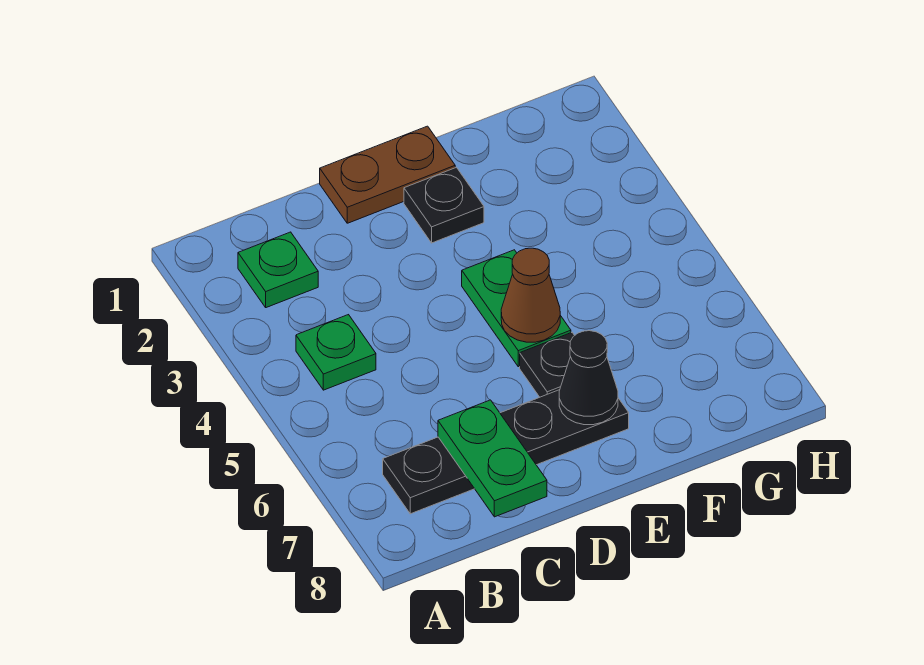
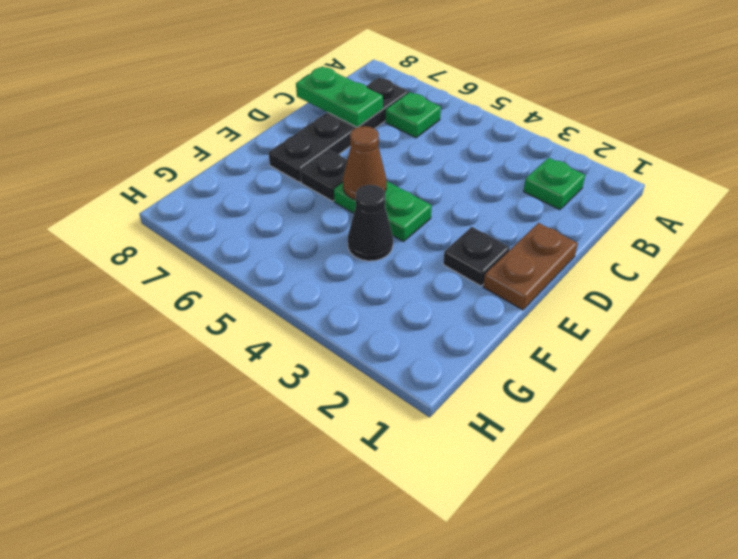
green plate B4 level 1 -> green plate B6 level 1
black cone E7 level 2 -> black cone F4 level 1

